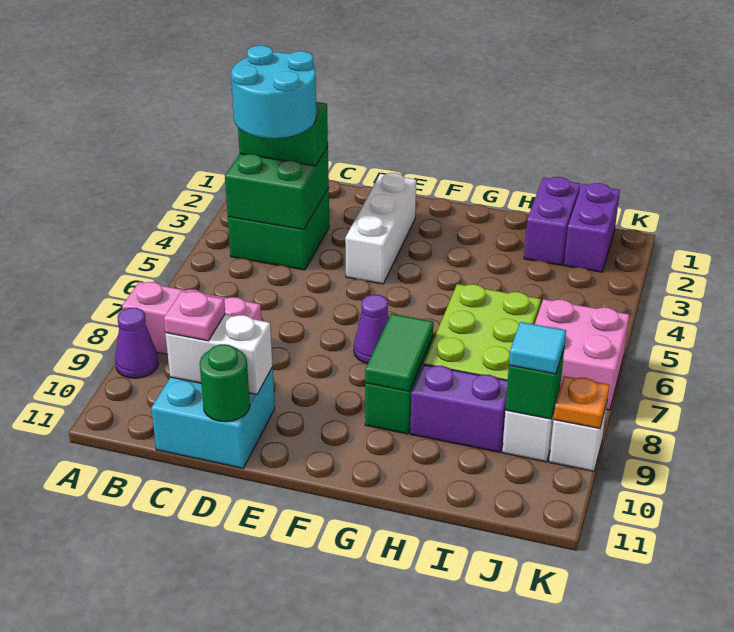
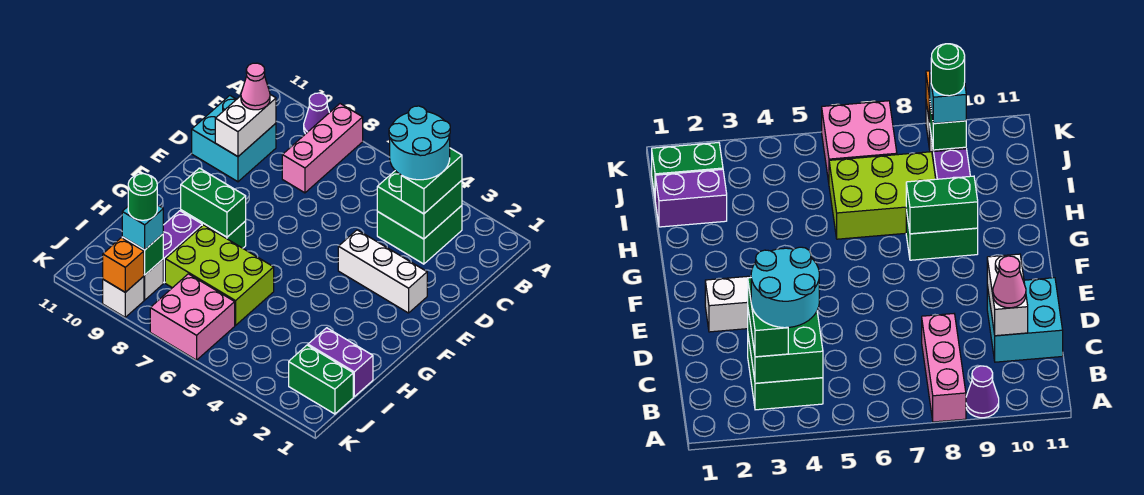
pink plate C10 level 3 -> pink cone C10 level 3
green round brick D11 level 2 -> green round brick J9 level 4
purple cone F7 level 1 -> none
green tile G8:G9 level 2 -> green brick G8:G9 level 2
purple brick J1:J2 level 1 -> green brick J1:J2 level 1
cyan tile J9 level 3 -> cyan brick J9 level 3
orange plate K9 level 2 -> orange brick K9 level 2

